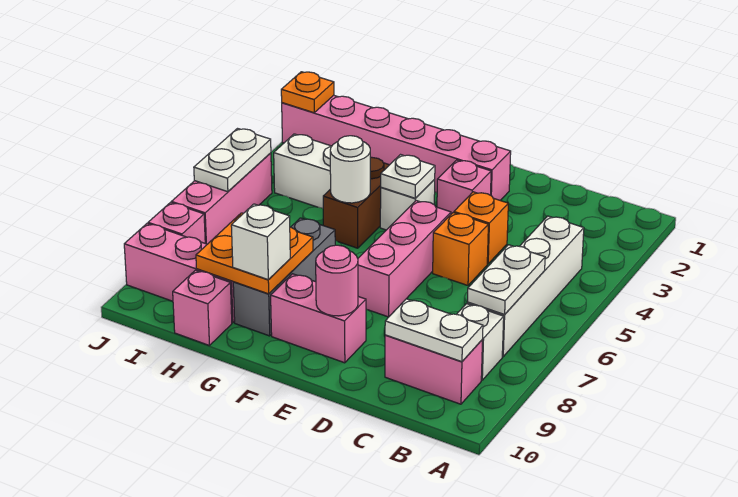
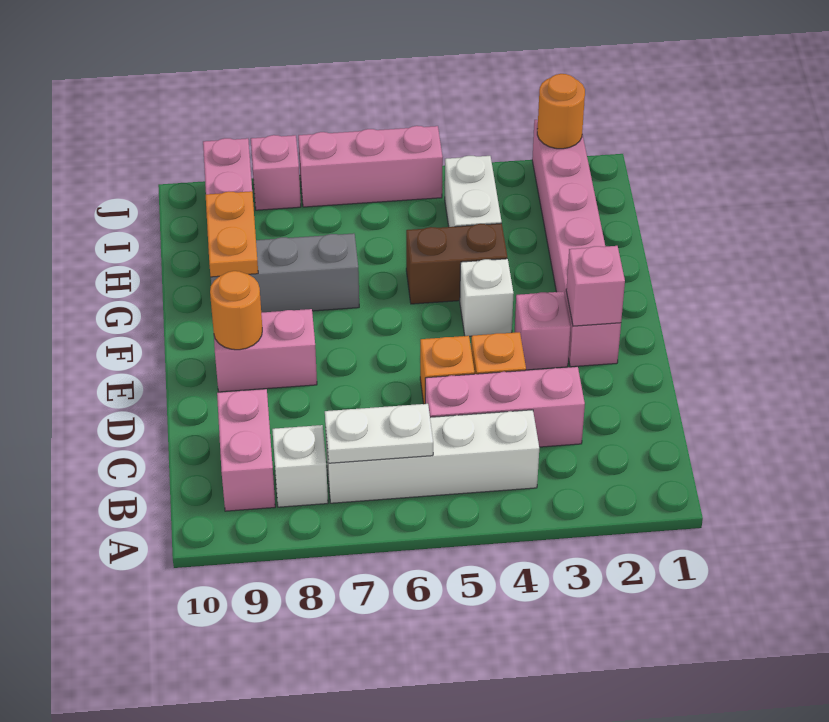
white plate B9:C9 level 2 -> none
pink brick E5:E7 level 1 -> pink brick C3:C5 level 1
pink brick E9:F9 level 1 -> pink brick E8:E9 level 1
pink round brick E9 level 2 -> orange round brick E9 level 2
white plate F4 level 2 -> none
white round brick G5 level 2 -> none
orange plate G8:H9 level 2 -> orange plate G9:H9 level 2
white brick G9 level 3 -> none
pink brick H10 level 1 -> pink brick E2 level 2
orange plate J2 level 2 -> orange round brick J2 level 2
white plate J5:J6 level 2 -> none

